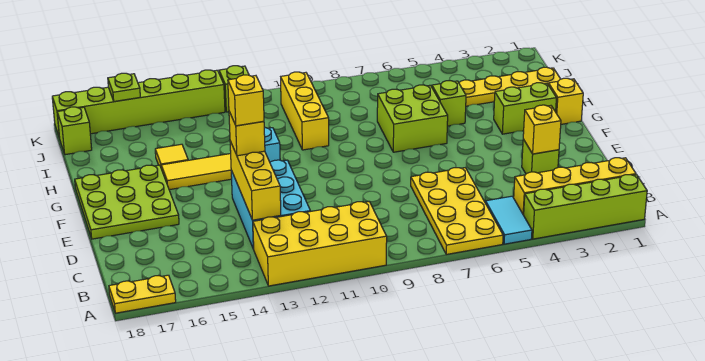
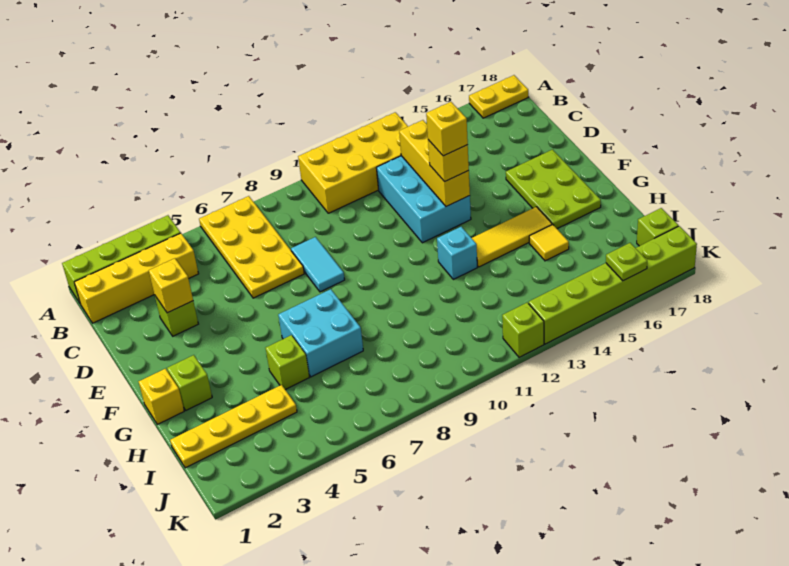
cyan tile A5:B5 level 1 -> cyan tile D8:E8 level 1
lime plate E16:G18 level 1 -> lime plate E16:G17 level 1
lime brick G2:G3 level 1 -> lime brick G2 level 1
lime brick G6:H7 level 1 -> cyan brick G6:H7 level 1
yellow brick H10:J10 level 1 -> none

